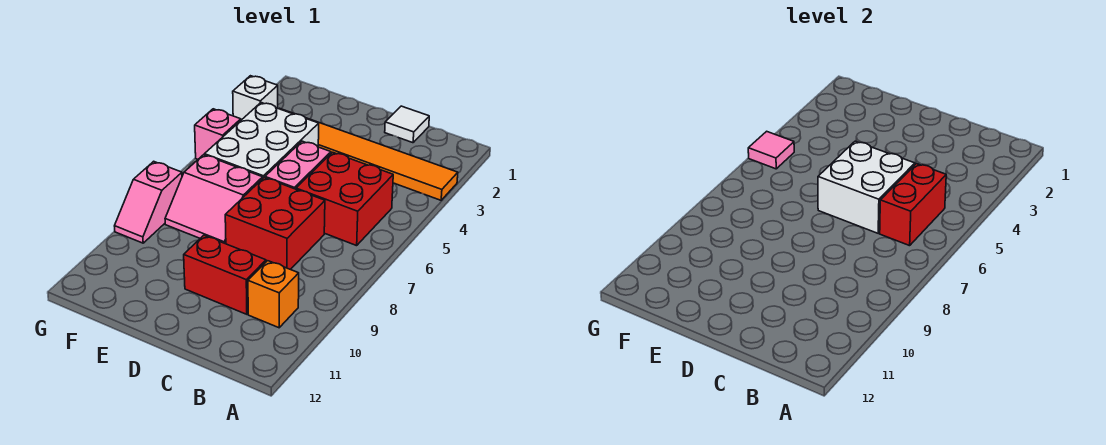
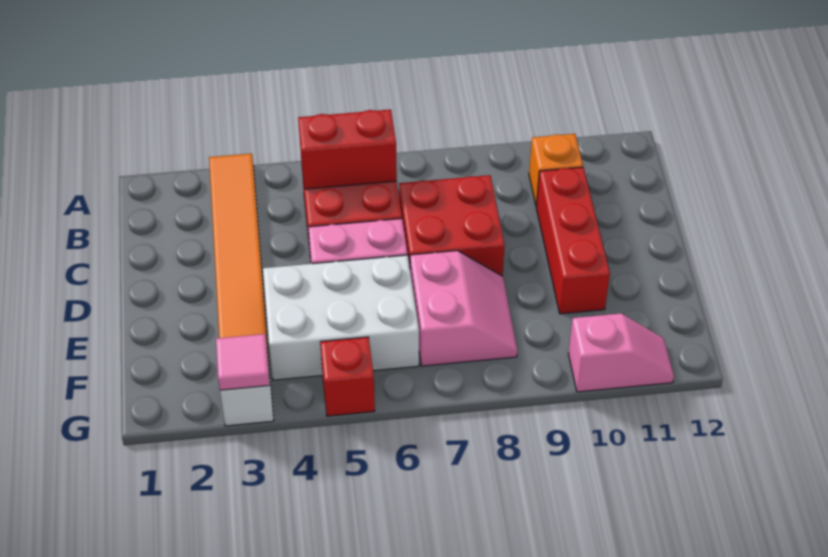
white tile C1 level 1 -> none
white brick C5:D6 level 2 -> none
red brick C10:D10 level 1 -> red brick C10:E10 level 1
pink brick G5 level 1 -> red brick G5 level 1
pink tile G5 level 2 -> pink tile G3 level 2
pink slope G8:G9 level 1 top 8 -> pink slope G10:G11 level 1 top 10

